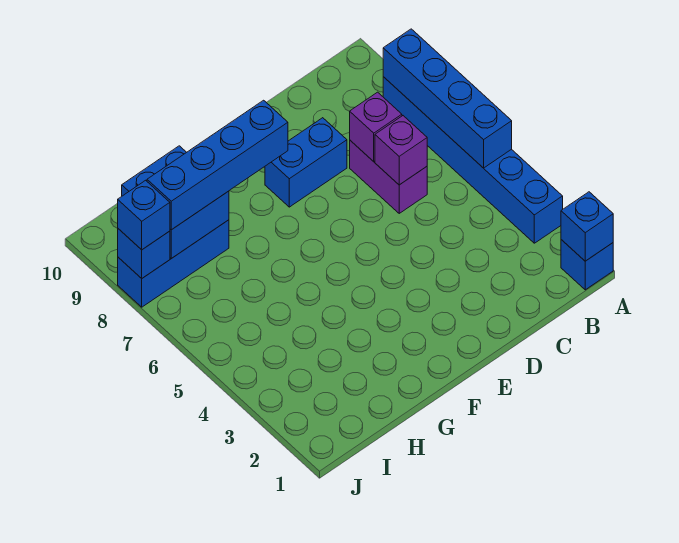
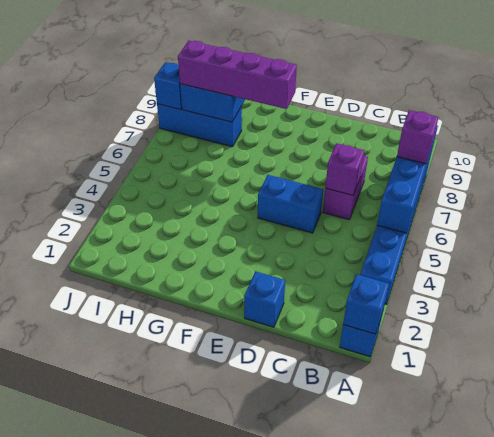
purple brick C7 level 2 -> purple brick A7 level 3
blue brick D8:E8 level 1 -> blue brick D5:E5 level 1
blue brick F8:I8 level 3 -> purple brick F8:I8 level 3
blue brick J8 level 3 -> blue brick D1 level 1

